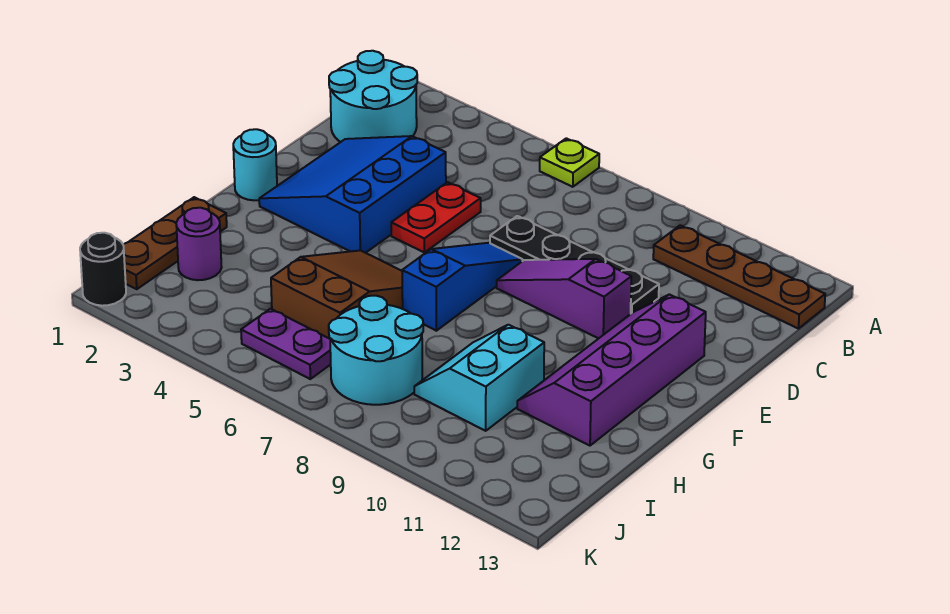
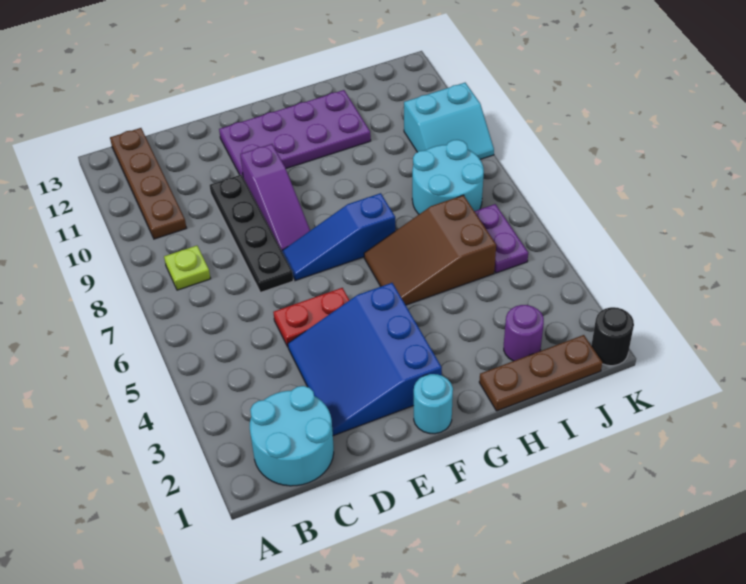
lime plate A6 level 1 -> lime plate B8 level 1
blue slope D2:F4 level 1 top 4 -> blue slope D2:F4 level 1 top F
purple slope E11:H12 level 1 top 12 -> purple plate E11:H12 level 1
cyan slope H9:I10 level 1 top 10 -> cyan slope J9:K10 level 1 top 10

